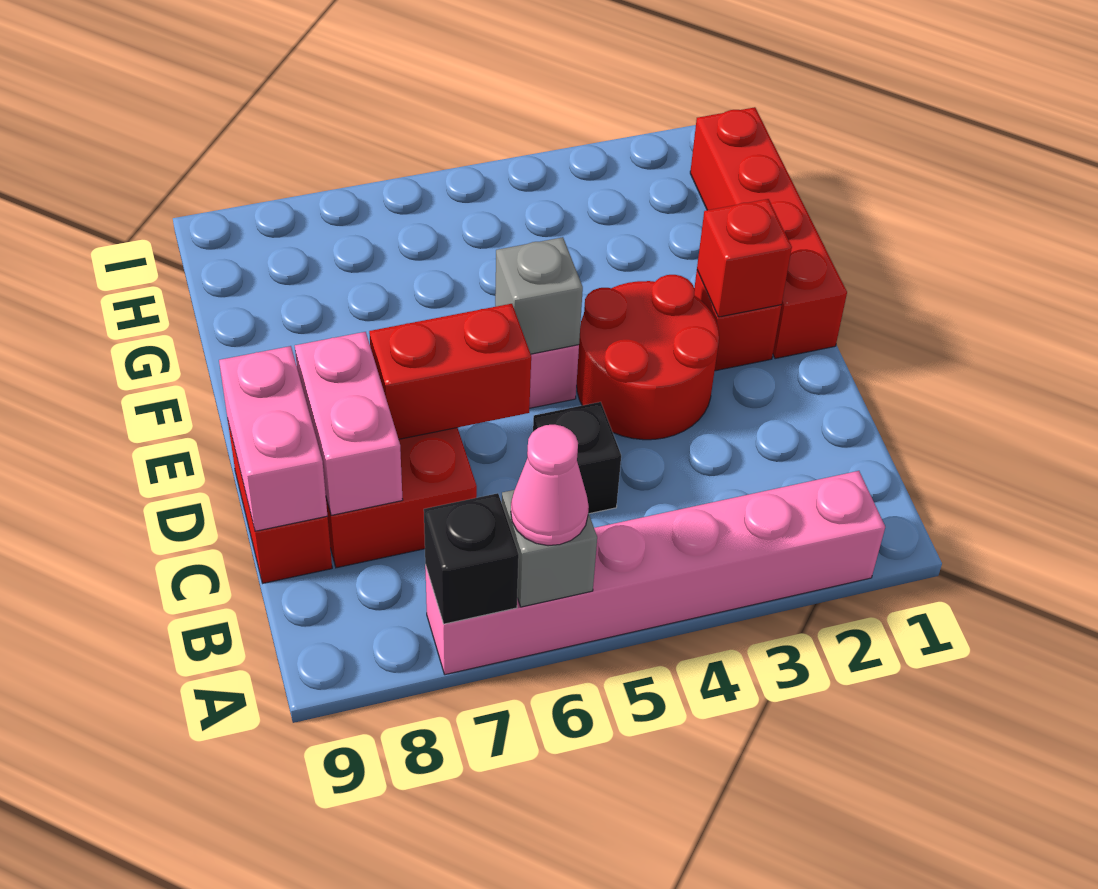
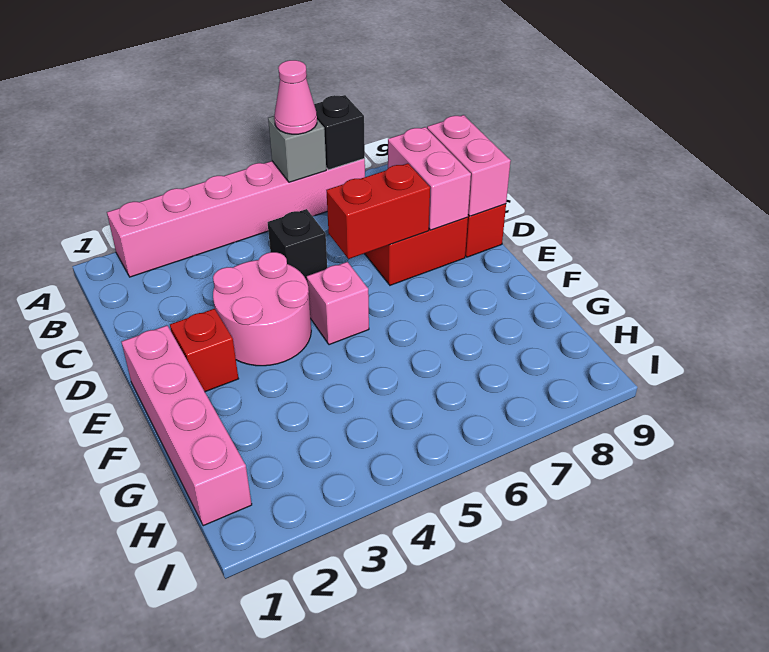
red round brick D3:E4 level 1 -> pink round brick D3:E4 level 1
red brick E1:H1 level 1 -> pink brick E1:H1 level 1
red brick E2 level 2 -> none
grey brick E5 level 2 -> none

